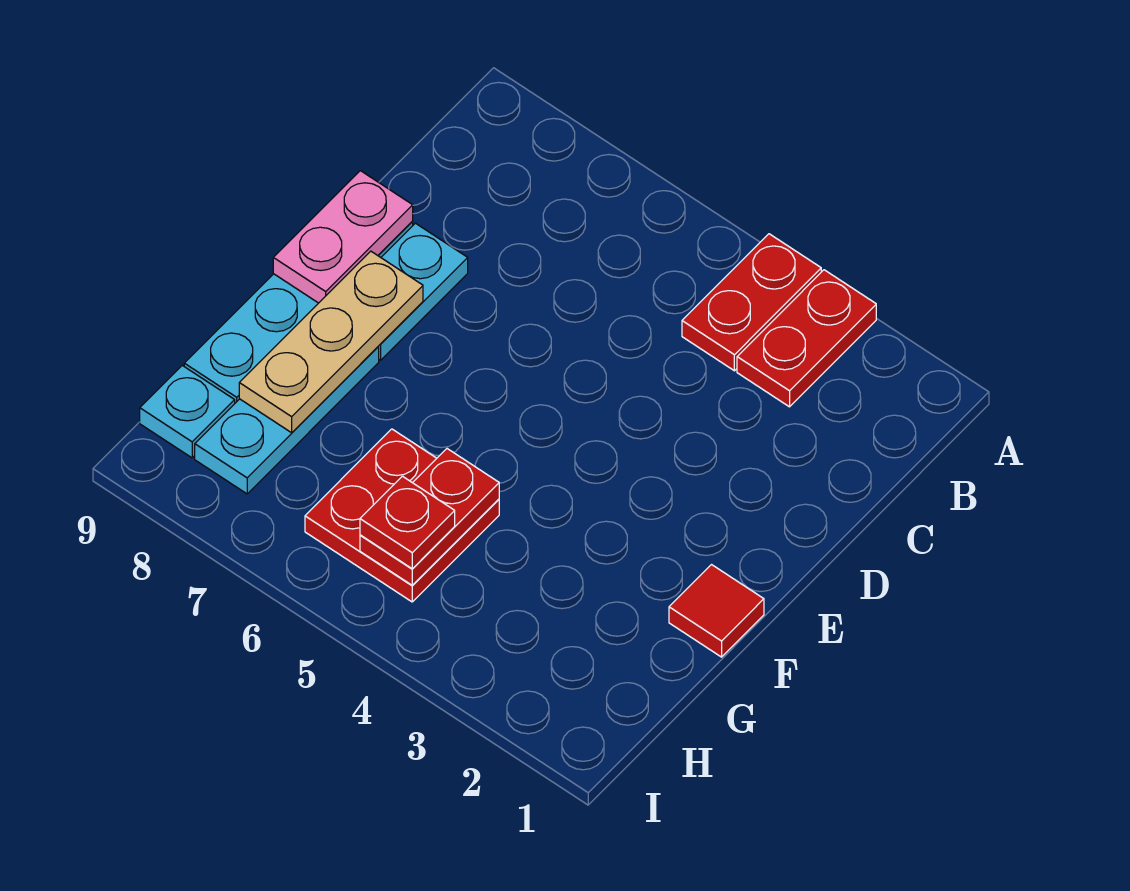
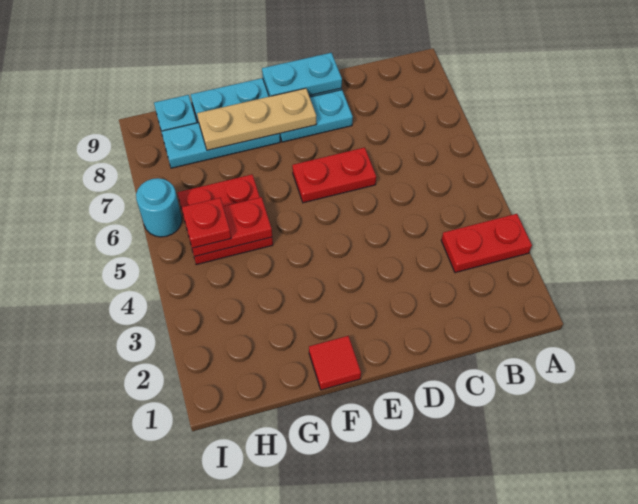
red plate A4:B4 level 1 -> red plate D6:E6 level 1
pink plate D9:E9 level 2 -> cyan plate D9:E9 level 2
none -> cyan round brick I6 level 1

